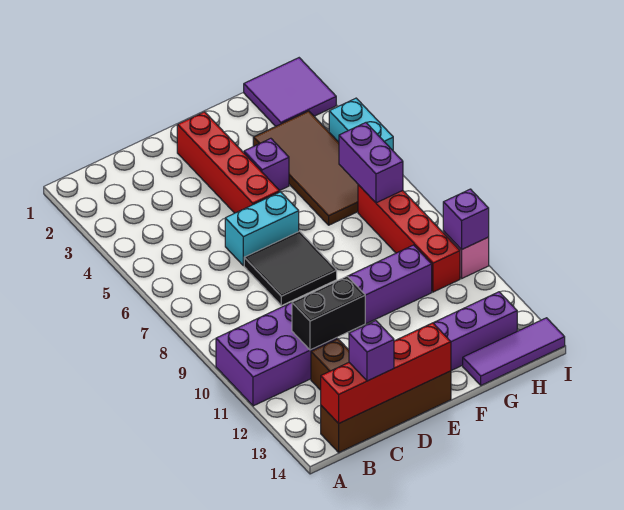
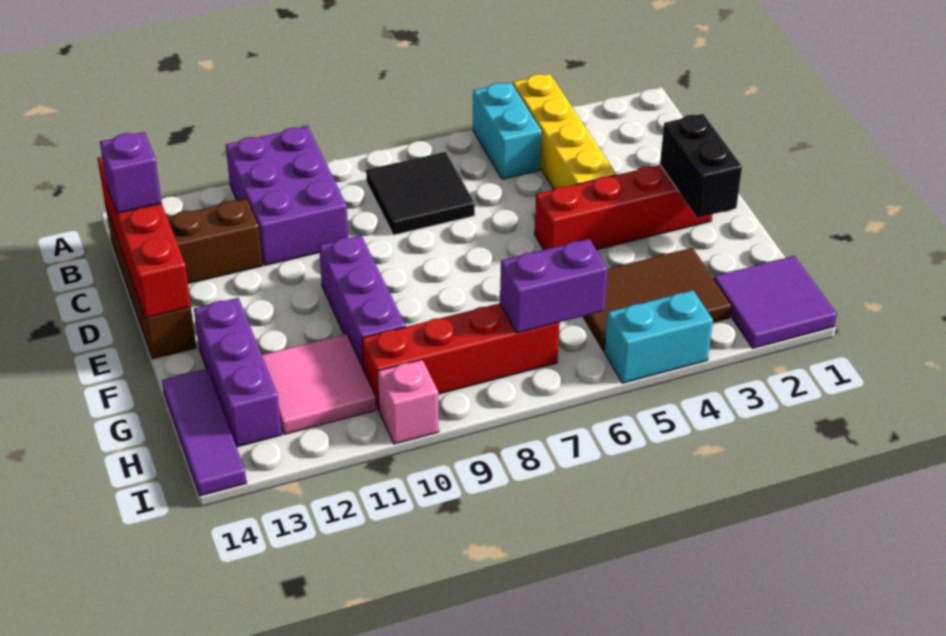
none -> yellow brick A4:D4 level 1
black brick C11:D11 level 2 -> black brick E2:F2 level 2
cyan brick D6:E6 level 1 -> cyan brick A5:B5 level 1
black tile D7:E8 level 1 -> black tile B7:C8 level 1
purple brick F4 level 1 -> none
brown tile G3:H6 level 1 -> brown tile G3:H5 level 1
none -> pink tile G11:H12 level 1
purple brick I10 level 2 -> none

